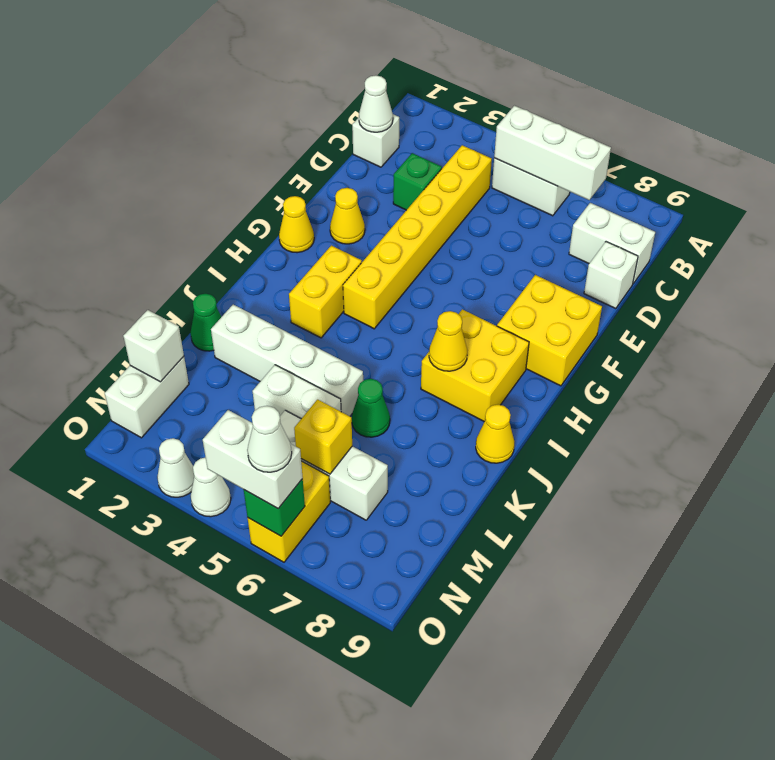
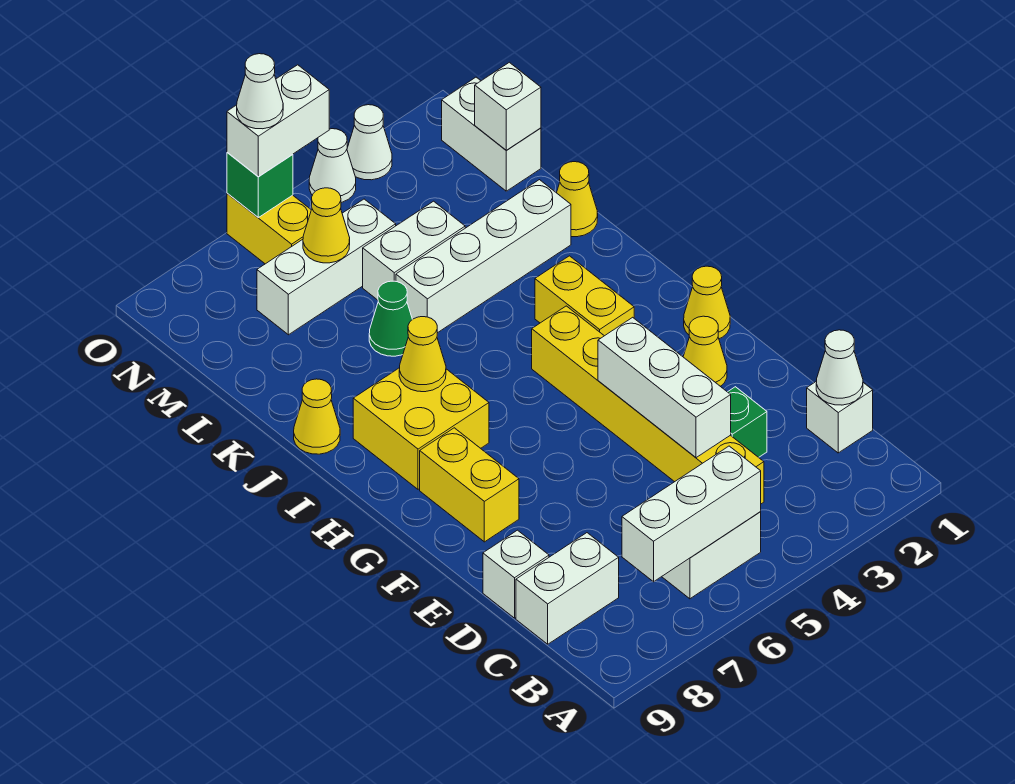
none -> white brick D4:F4 level 2
yellow brick F8:G9 level 1 -> yellow brick F8:G8 level 1
green cone K1 level 1 -> yellow cone K1 level 1
yellow brick M6 level 2 -> yellow cone M6 level 2

